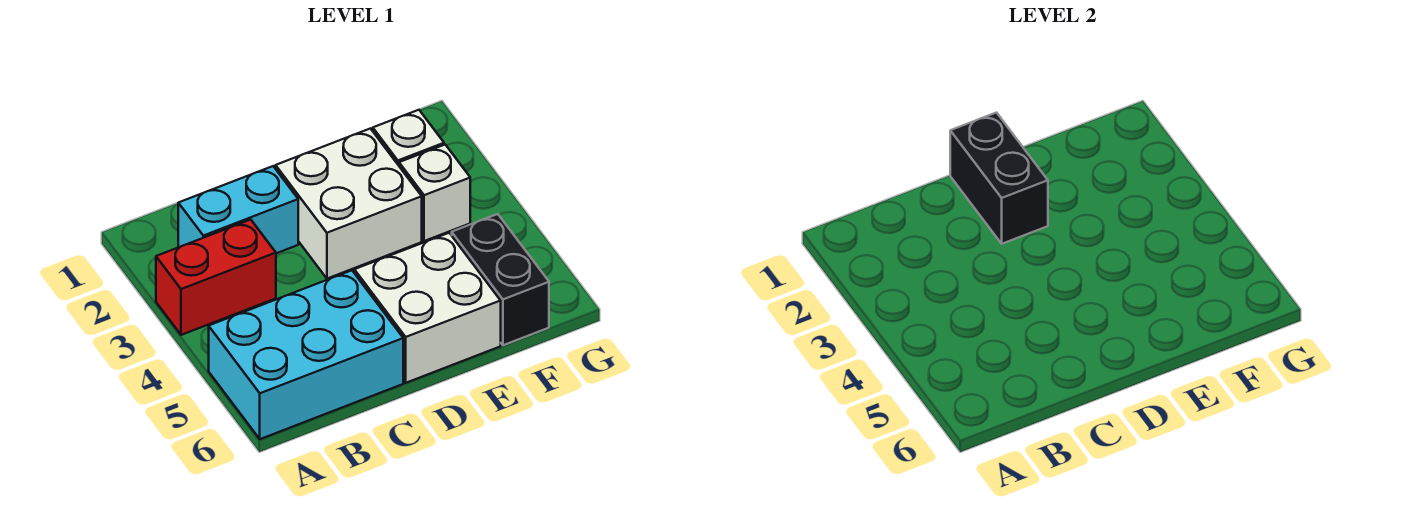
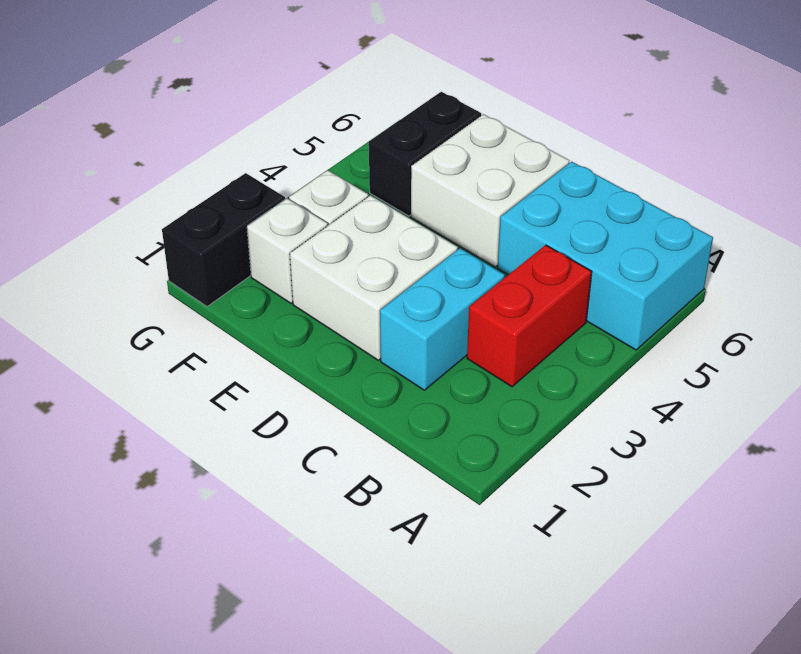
red brick A3:B3 level 1 -> red brick B3:B4 level 1
cyan brick B2:C2 level 1 -> cyan brick C2:C3 level 1
black brick D1:D2 level 2 -> black brick G1:G2 level 1

